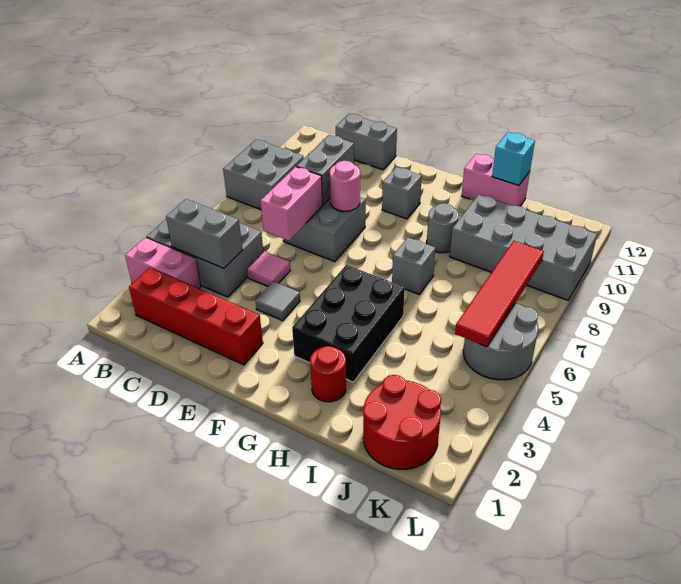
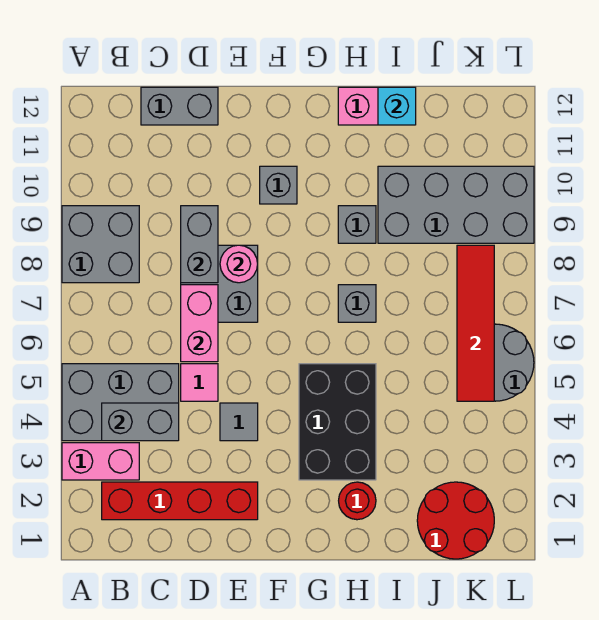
grey round brick H9 level 1 -> grey brick H9 level 1

